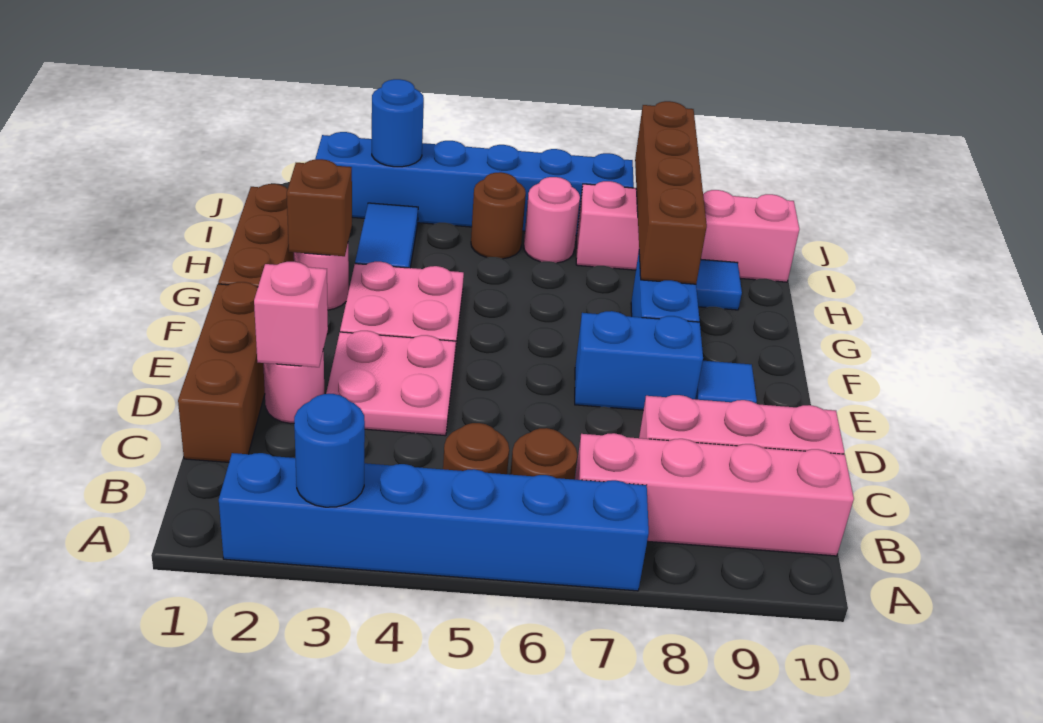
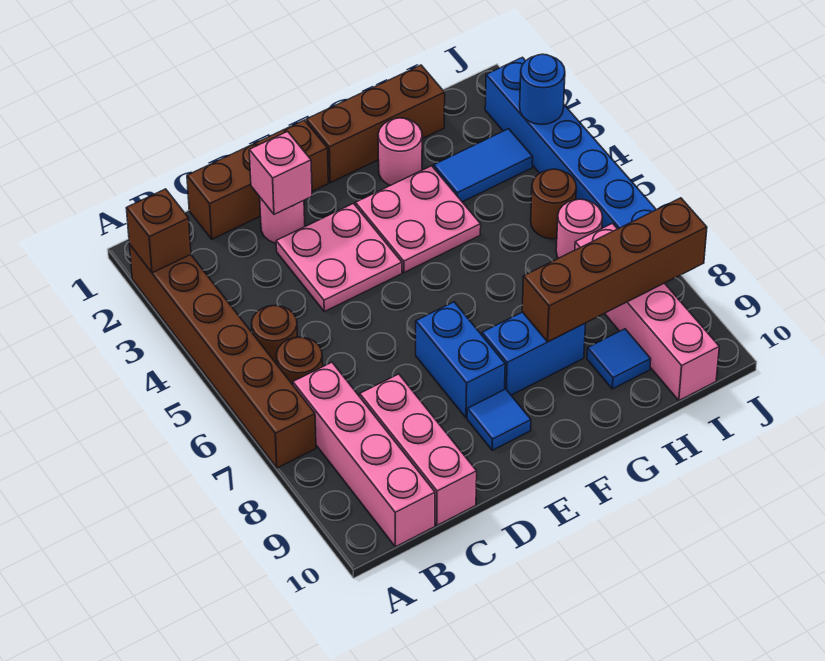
blue brick A2:A7 level 1 -> brown brick A2:A7 level 1
blue round brick A3 level 2 -> none
brown brick G2 level 2 -> brown brick A2 level 2

